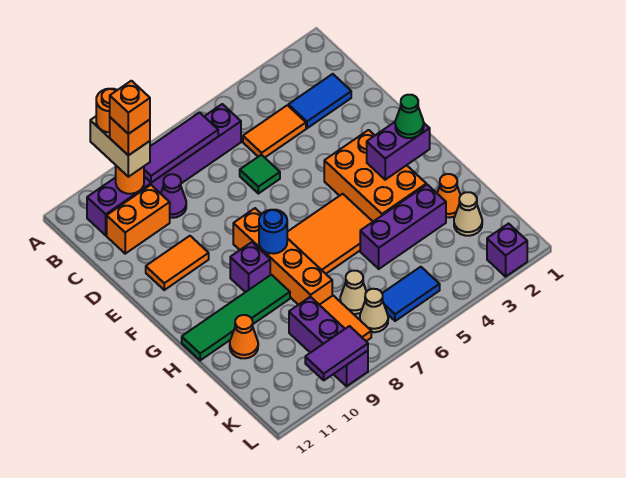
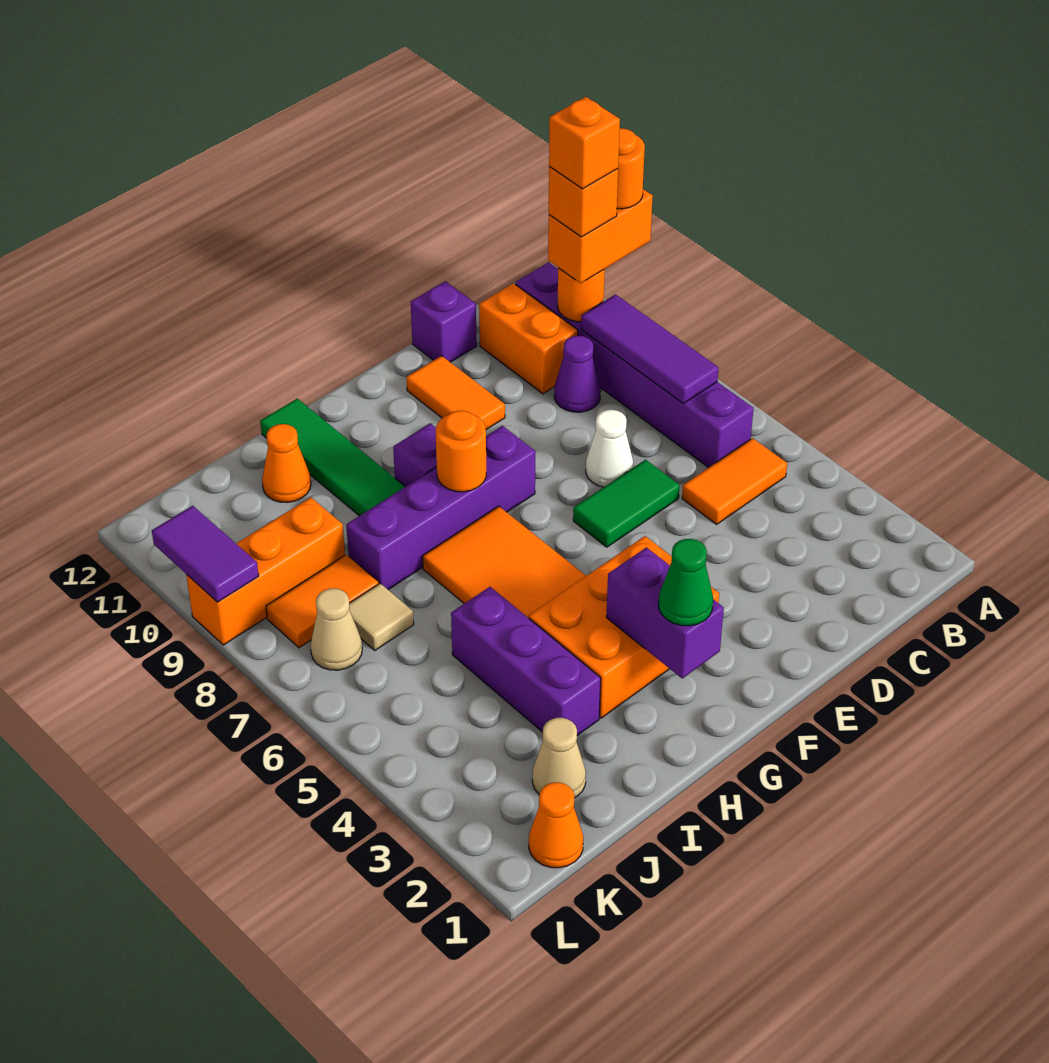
tan brick A10:B10 level 3 -> orange brick A10:B10 level 3
blue tile C2:C3 level 1 -> none
orange tile C4:C5 level 1 -> orange tile B5:C5 level 1
green tile D6 level 1 -> green tile D6:E6 level 1
none -> white cone D7 level 1
orange brick F8:I8 level 1 -> purple brick F8:I8 level 1
blue round brick G8 level 2 -> orange round brick G8 level 2
orange cone I2 level 1 -> orange cone K1 level 1
tan cone J7 level 1 -> tan tile J7 level 1
purple brick J9:L9 level 1 -> orange brick J9:L9 level 1
blue tile K5:K6 level 1 -> none
purple brick L2 level 1 -> purple brick D12 level 1

